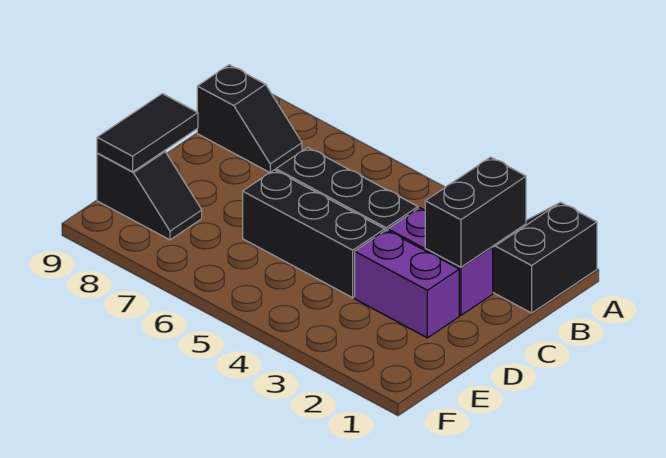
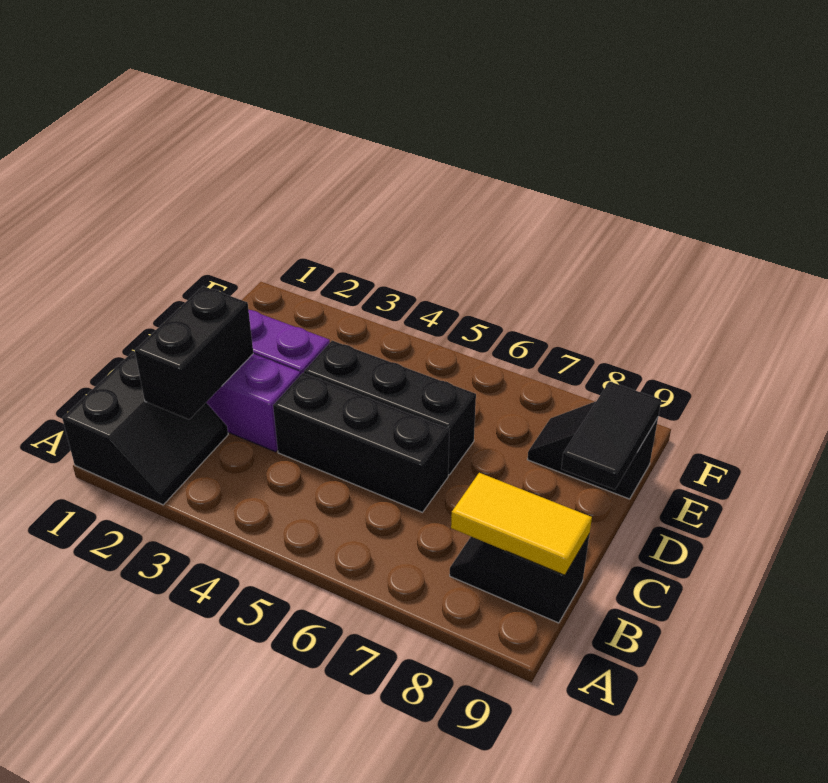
none -> yellow tile B8:B9 level 2

